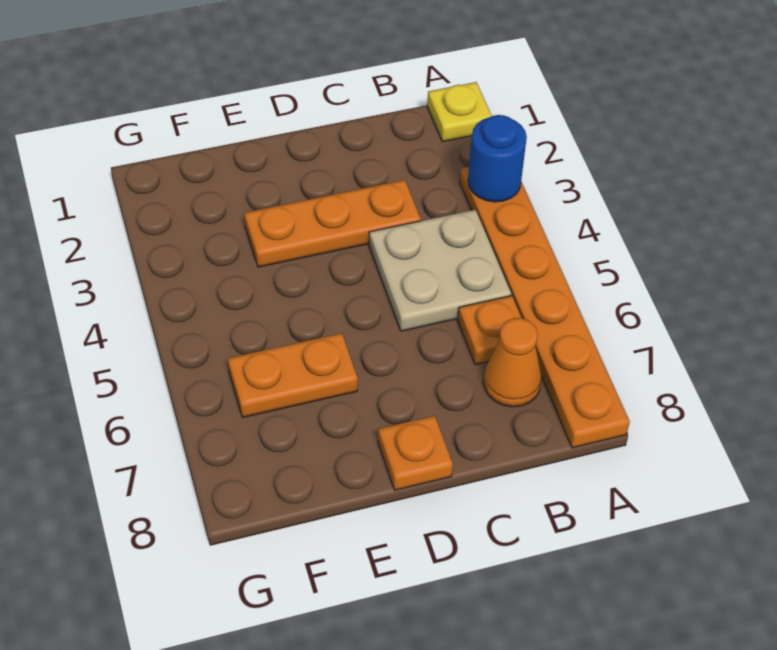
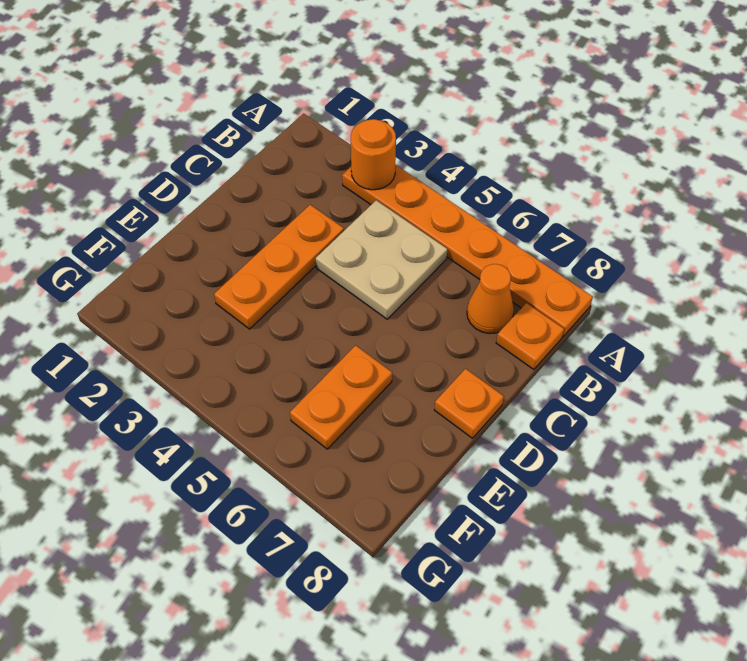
yellow plate A1 level 1 -> none
blue round brick A3 level 2 -> orange round brick A3 level 2
orange plate B6 level 1 -> orange plate B8 level 1

